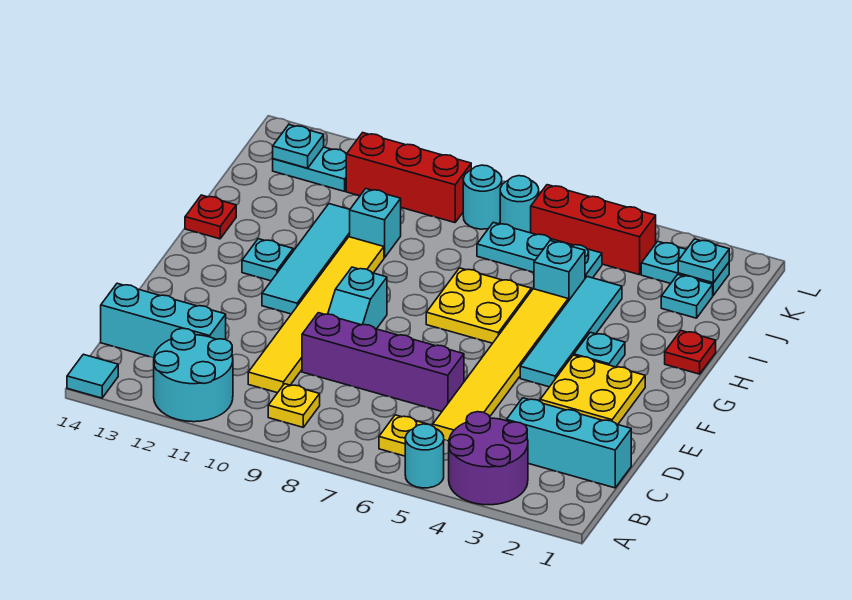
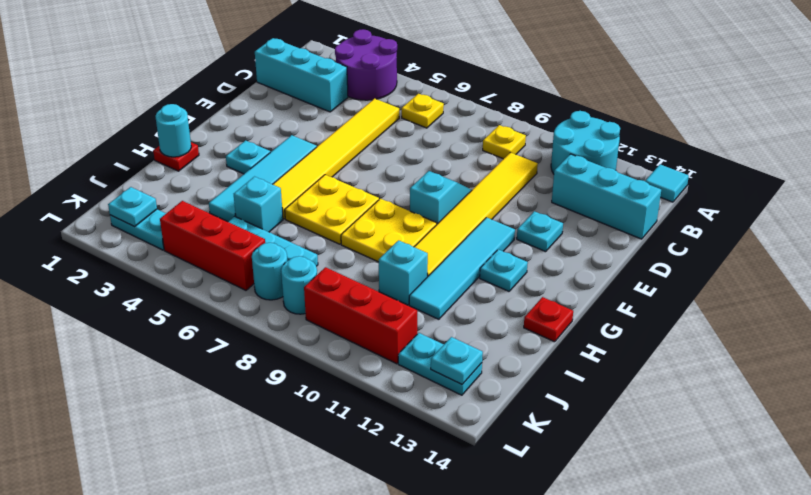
cyan round brick A5 level 1 -> cyan round brick H1 level 2
purple brick D6:D9 level 1 -> none
yellow plate E2:F3 level 1 -> yellow plate G8:H9 level 1
cyan plate J2 level 1 -> cyan plate E12 level 1

